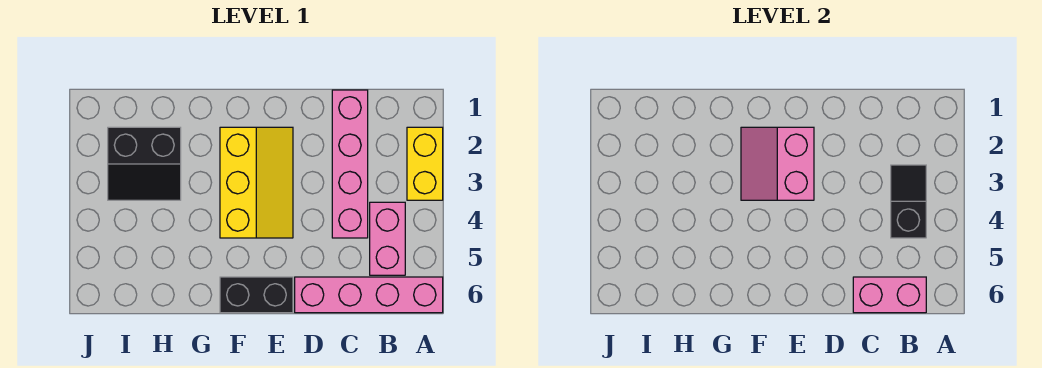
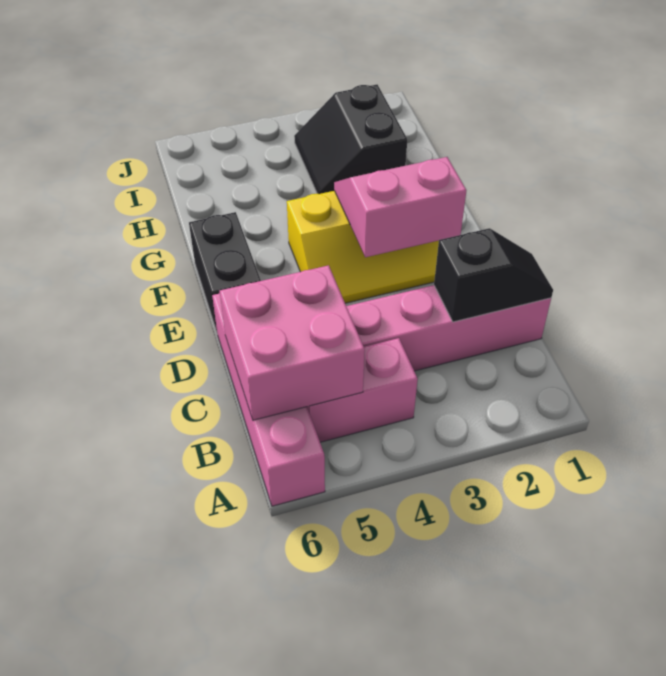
yellow brick A2:A3 level 1 -> none
black slope B3:B4 level 2 top 4 -> black slope C1:C2 level 2 top 2
pink brick B6:C6 level 2 -> pink brick B5:C6 level 2

